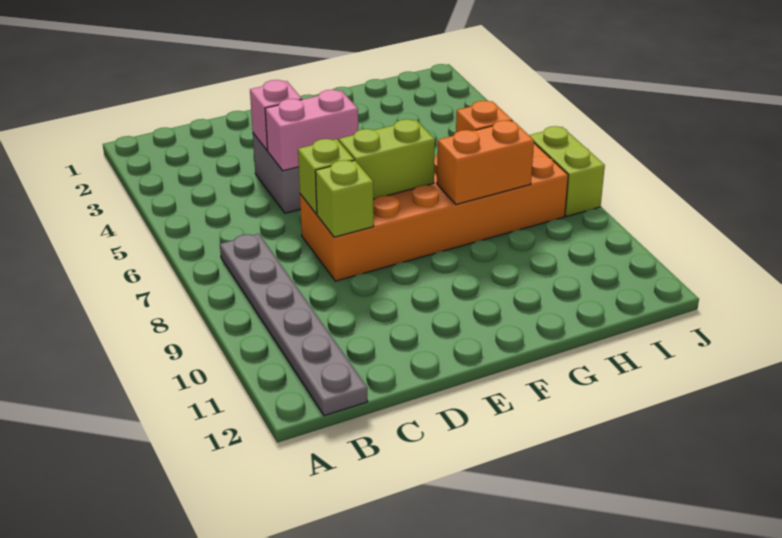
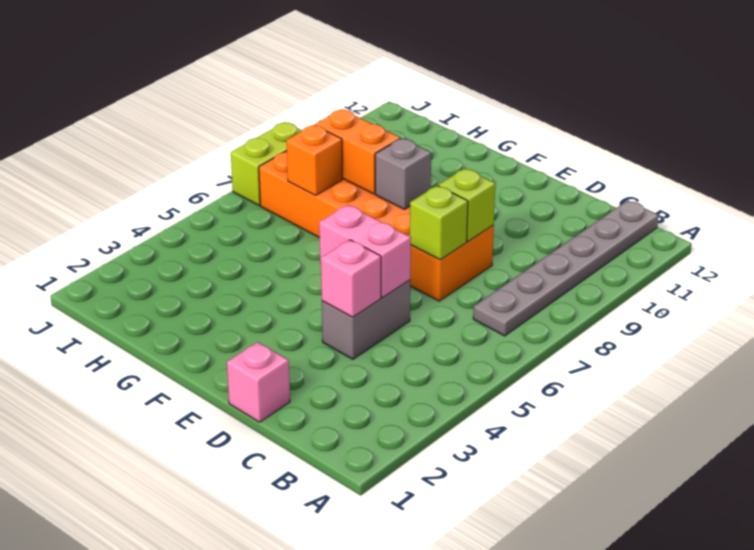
none -> pink brick D1 level 1
lime brick E7:F7 level 2 -> none
none -> grey brick F8 level 2

